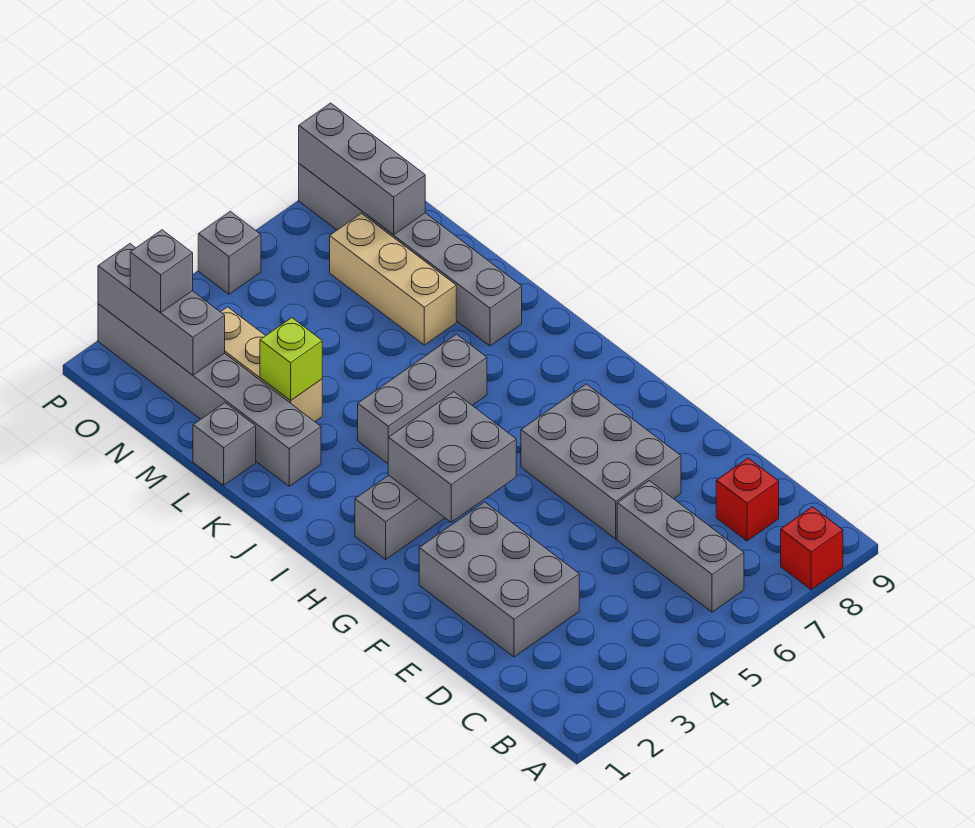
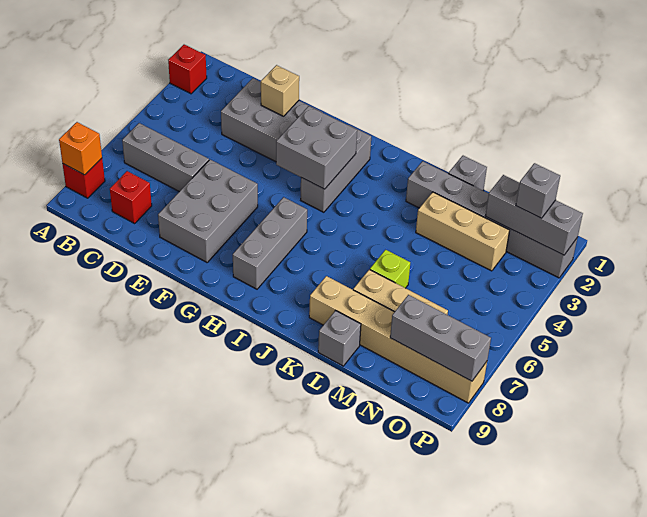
none -> red brick A2 level 1
none -> orange brick A8 level 2
none -> tan brick E2 level 2
grey brick E6:G7 level 1 -> grey brick E6:F8 level 1
grey brick J4:J6 level 1 -> grey brick H6:H8 level 1
grey brick K8:P8 level 1 -> tan brick K8:P8 level 1
lime brick L3 level 2 -> lime brick L6 level 1
grey brick P5 level 1 -> grey brick L9 level 1

